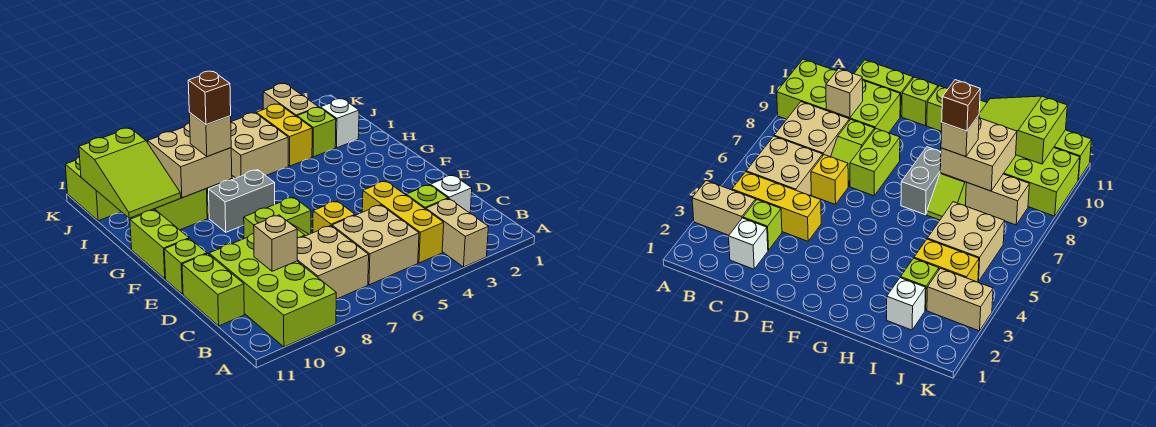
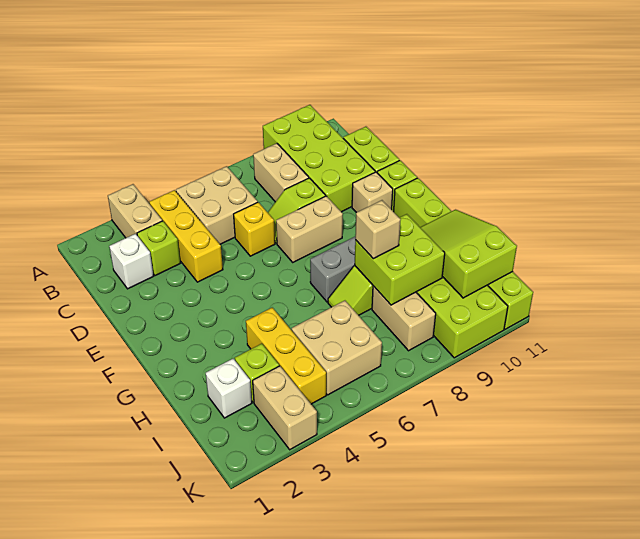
tan brick B7:C8 level 1 -> tan brick B8:C8 level 1
tan brick C9 level 2 -> tan brick E10 level 1
lime brick E7:E8 level 1 -> tan brick E7:E8 level 1
tan brick H8:I9 level 2 -> lime brick H8:I9 level 2
brown brick H8 level 4 -> none
yellow brick I4:J4 level 1 -> yellow brick H4:J4 level 1

